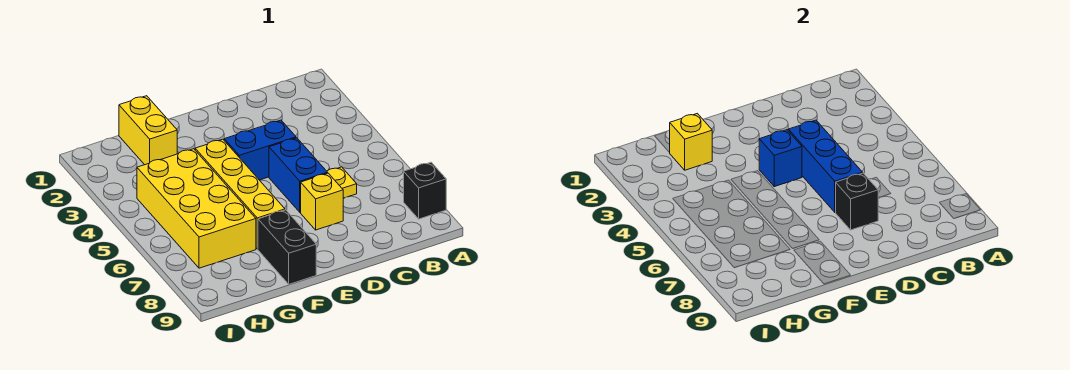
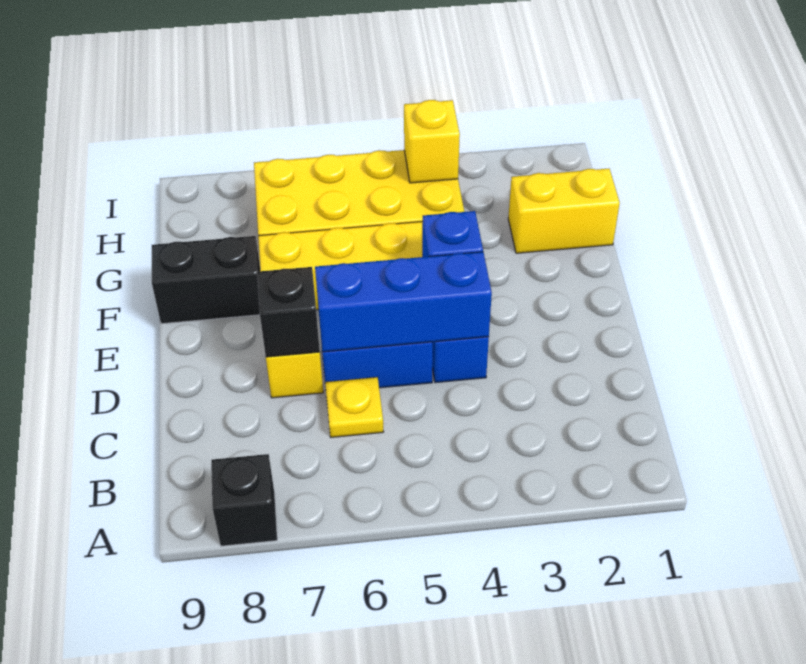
yellow brick G2 level 2 -> yellow brick H4 level 2

